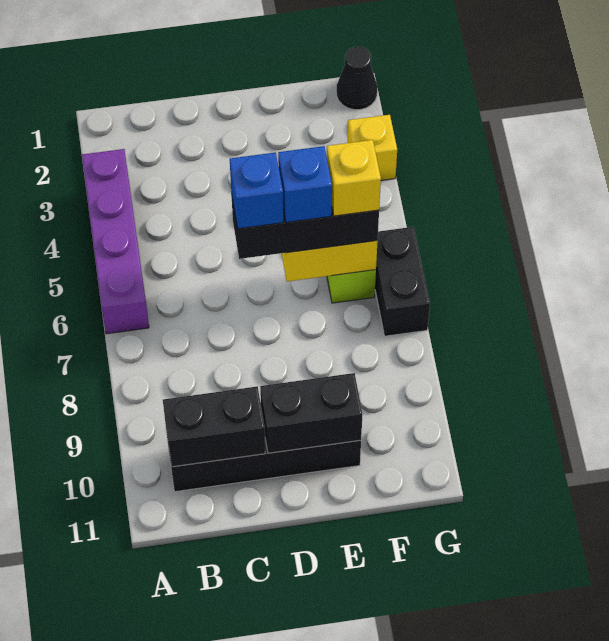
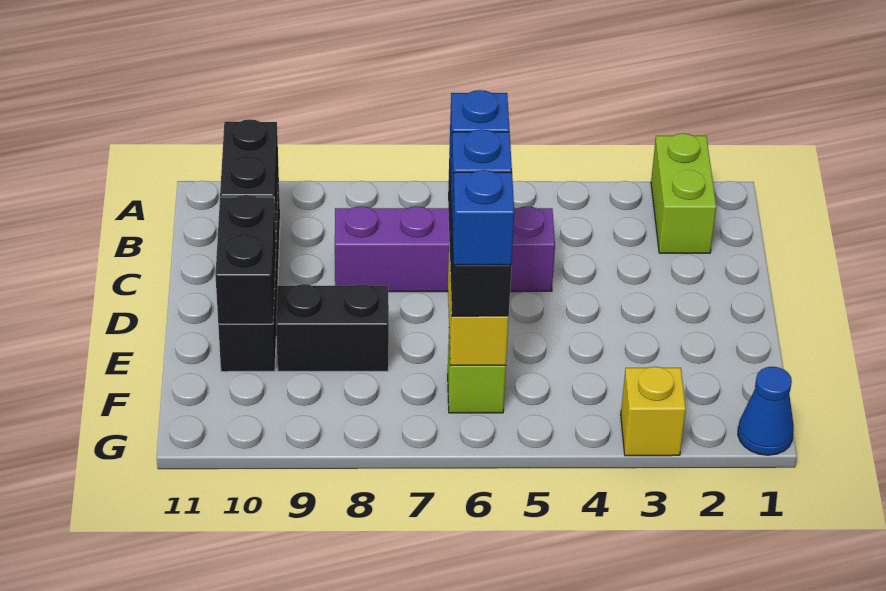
none -> lime brick A2:B2 level 1
purple brick A3:A6 level 1 -> purple brick C5:C8 level 1
yellow brick F6 level 4 -> blue brick F6 level 4
black cone G1 level 1 -> blue cone G1 level 1
black brick G6:G7 level 1 -> black brick E8:E9 level 1

